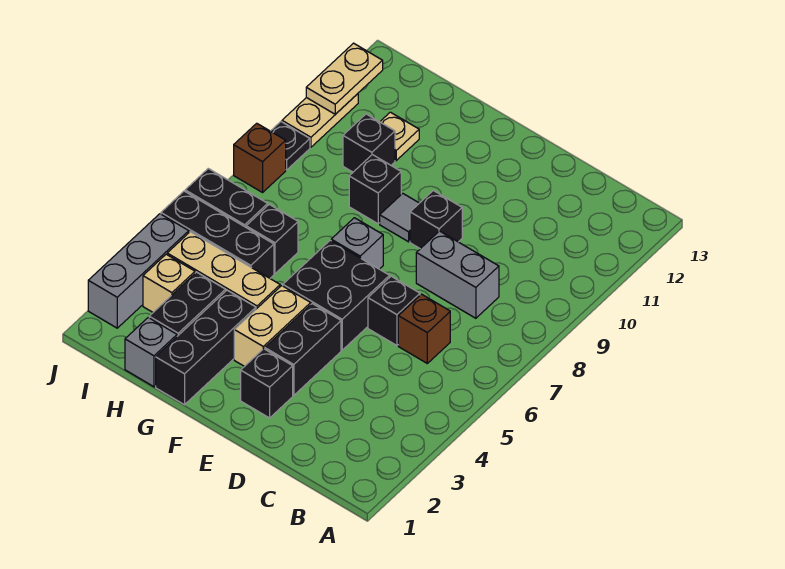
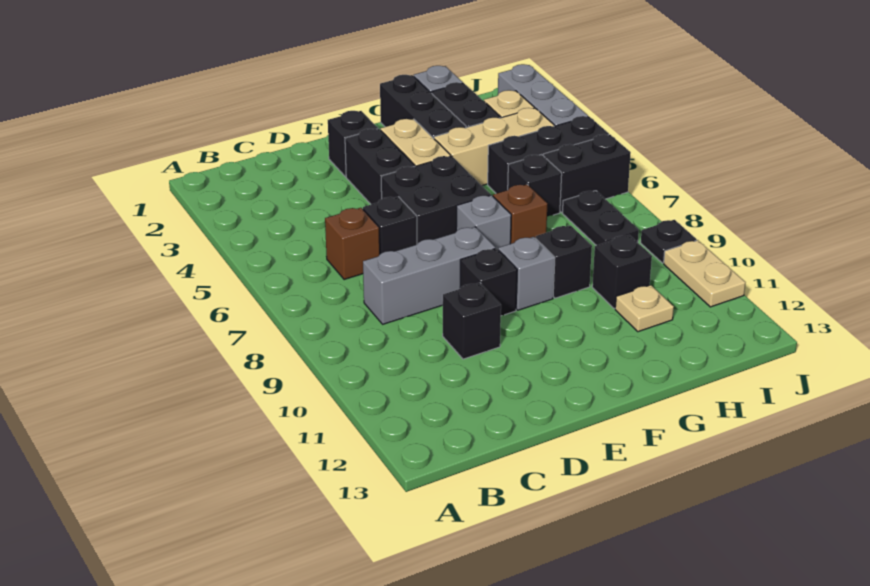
grey brick C8:D8 level 1 -> grey brick C8:E8 level 1
none -> black brick D10 level 1
grey tile F9 level 1 -> grey brick F9 level 1
none -> black plate I7:I8 level 1
brown brick J8 level 1 -> brown brick G7 level 1
tan plate J11:J12 level 2 -> none

